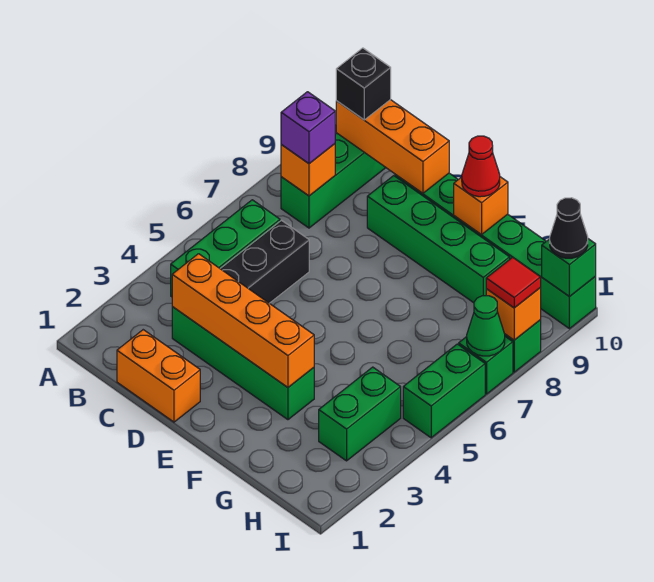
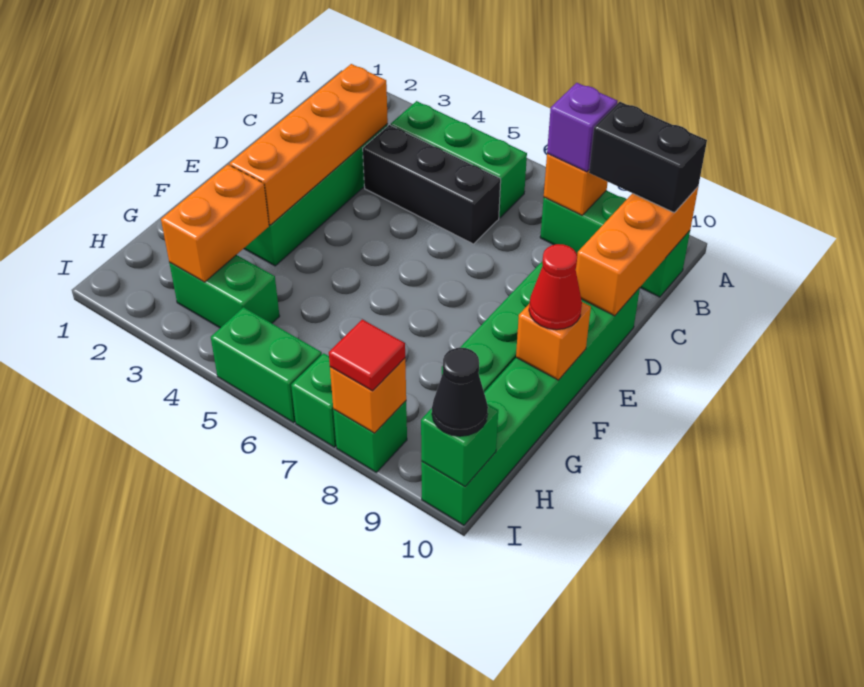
black brick B10 level 3 -> black brick B9:B10 level 3
orange brick C1:D1 level 1 -> orange brick G3:H3 level 2
green cone I7 level 2 -> none

